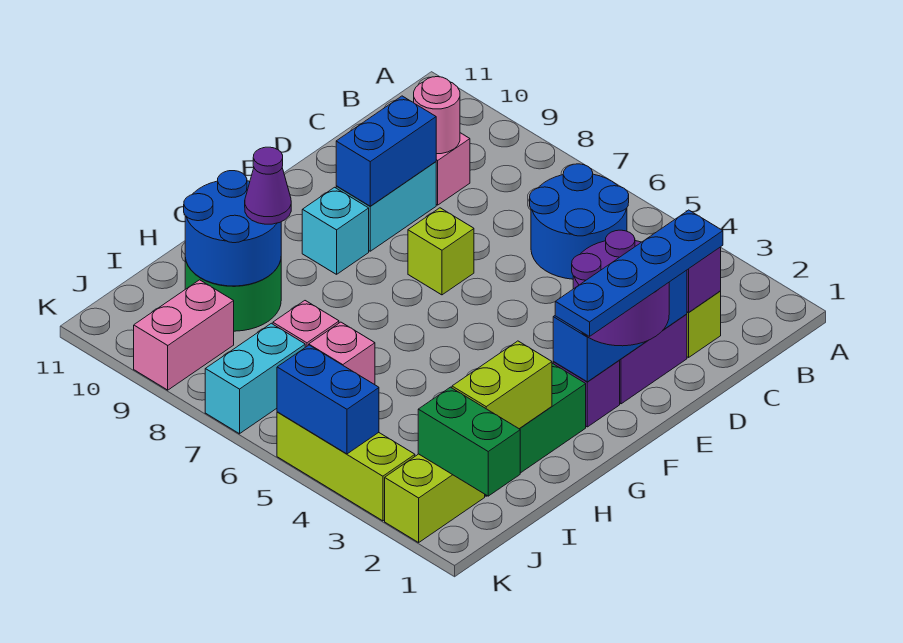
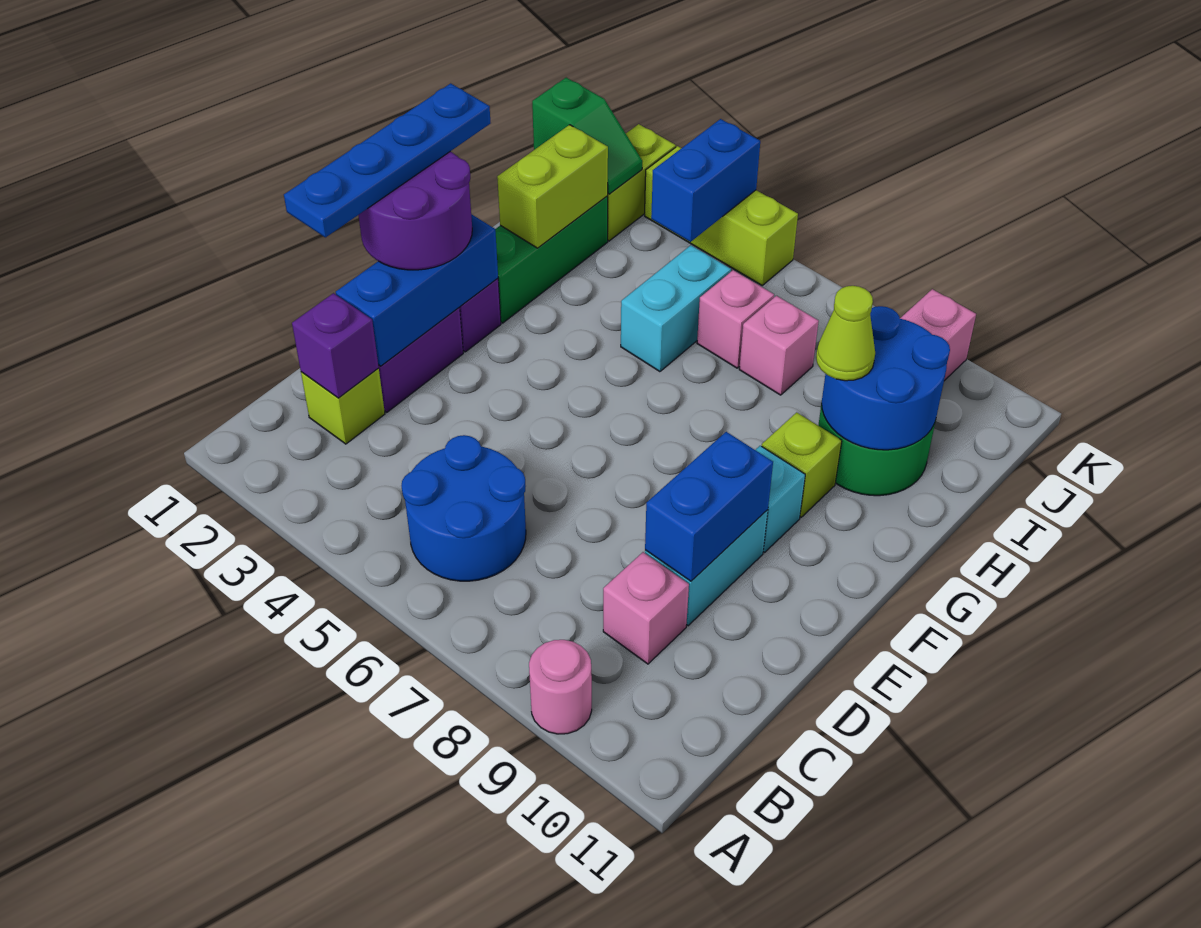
pink round brick C9 level 2 -> pink round brick A9 level 1
lime brick E7 level 1 -> lime brick G9 level 1
purple cone H9 level 3 -> lime cone H9 level 3
green brick J1:J2 level 2 -> green slope J1:J2 level 2 top 1
cyan brick J7:K7 level 1 -> cyan brick H5:I5 level 1
blue brick K4:K5 level 2 -> blue brick J4:K4 level 2

